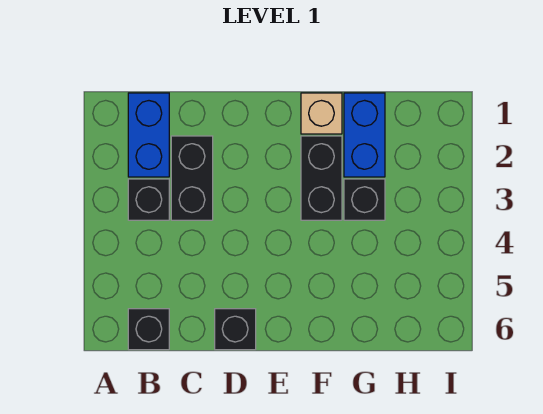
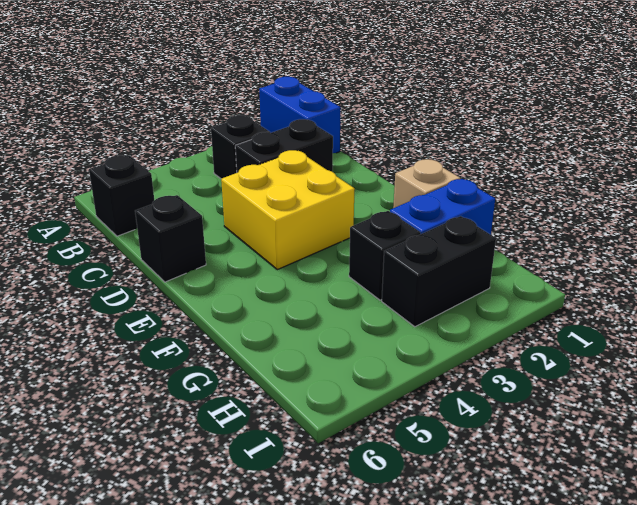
blue brick B1:B2 level 1 -> blue brick A1:B1 level 1
none -> yellow brick D3:E4 level 1
black brick F2:F3 level 1 -> black brick H2:H3 level 1

